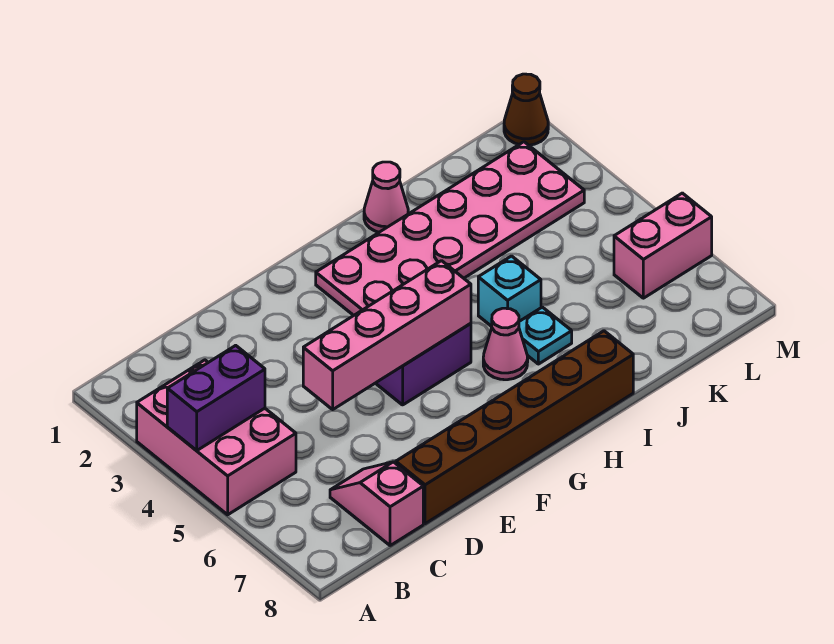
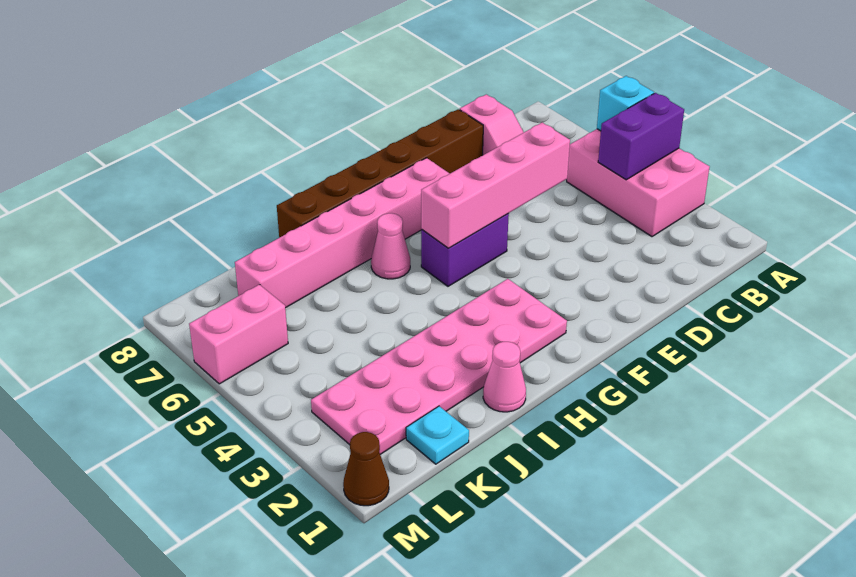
none -> pink brick F7:K7 level 1
cyan brick I5 level 1 -> cyan brick A5 level 2
cyan plate I6 level 1 -> cyan plate K1 level 1

